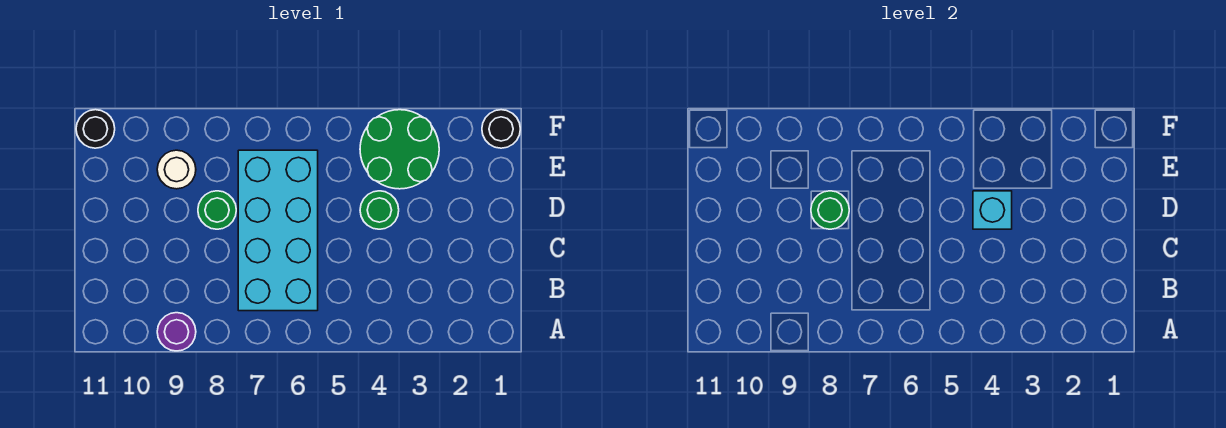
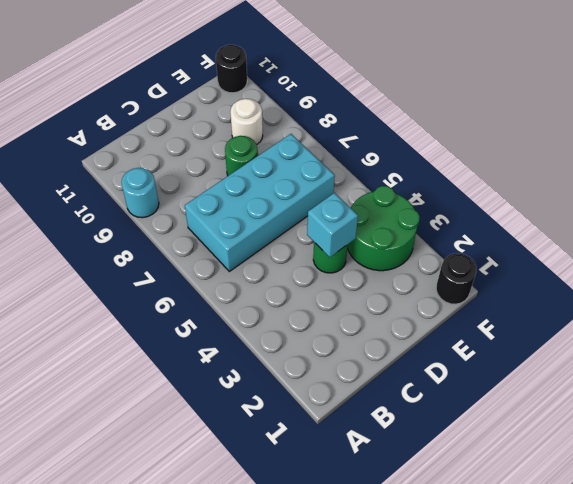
purple round brick A9 level 1 -> cyan round brick A9 level 1
green round brick D8 level 2 -> none

